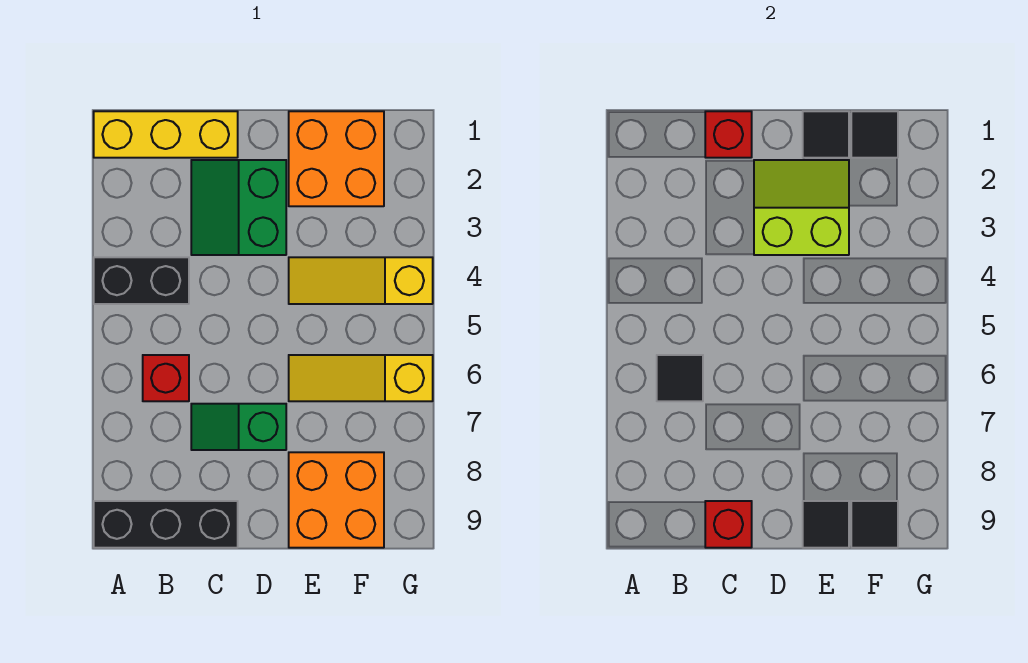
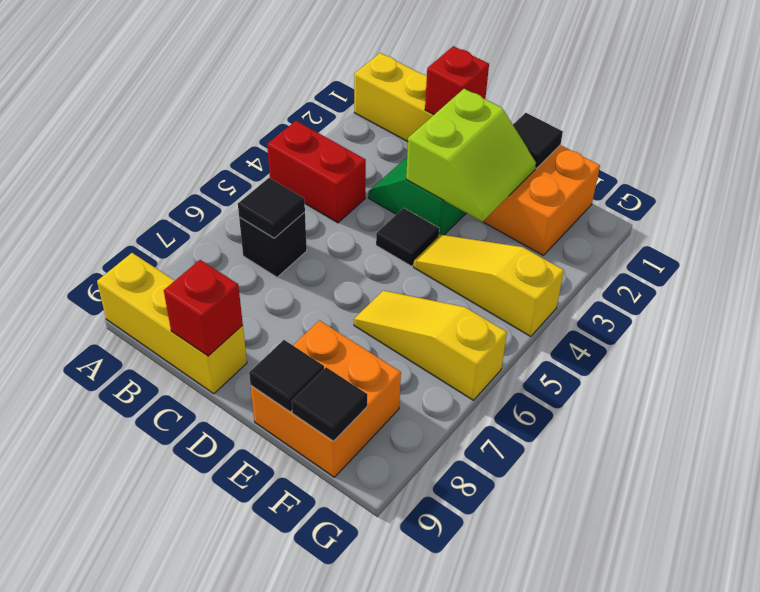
black brick A4:B4 level 1 -> red brick A4:B4 level 1
black brick A9:C9 level 1 -> yellow brick A9:C9 level 1
red brick B6 level 1 -> black brick B6 level 1
green slope C7:D7 level 1 top D -> none
lime slope D2:E3 level 2 top 3 -> lime slope D2:E3 level 2 top D
black tile F1 level 2 -> black tile D4 level 1

